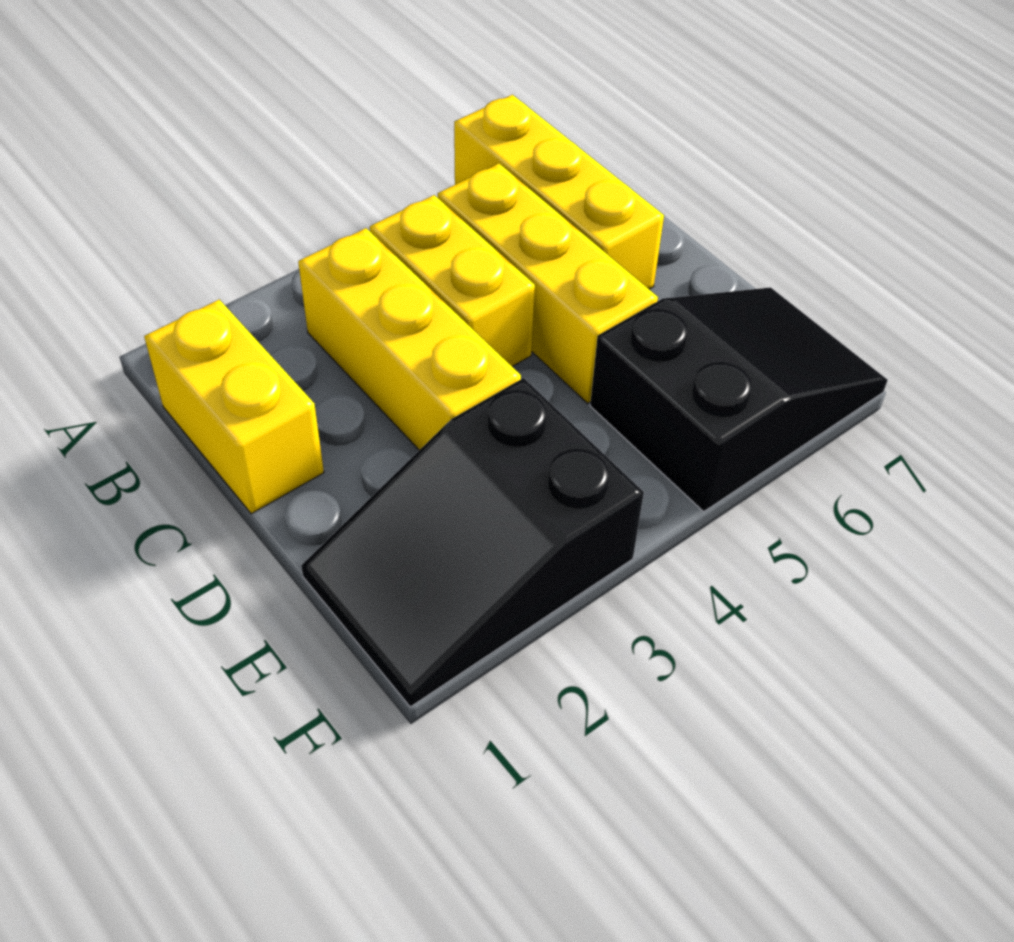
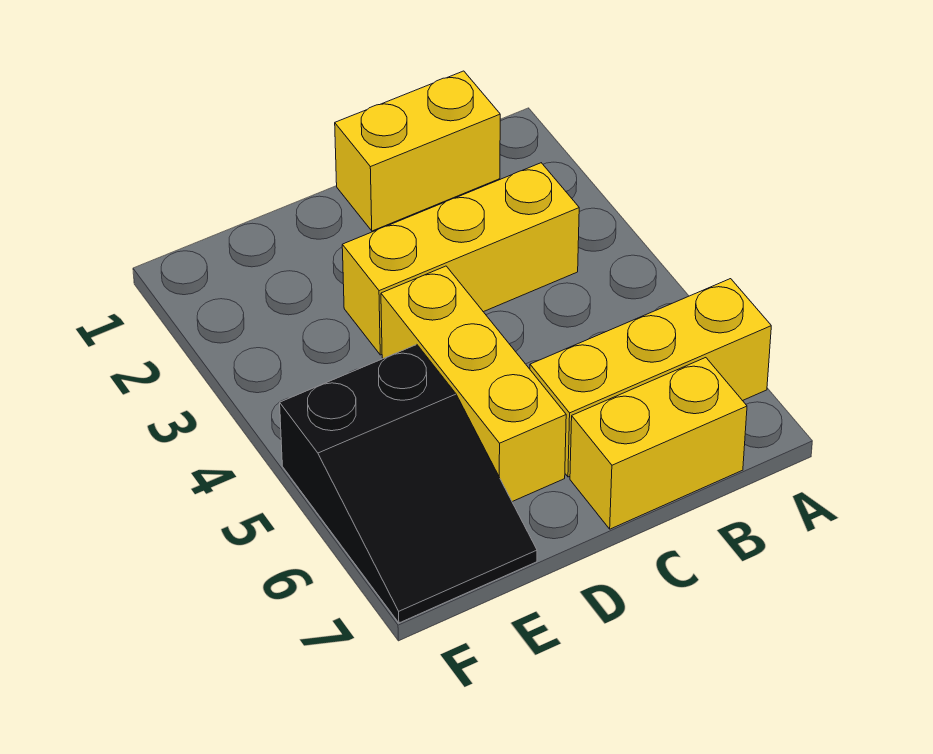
yellow brick B4:C4 level 1 -> yellow brick B7:C7 level 1
yellow brick B5:D5 level 1 -> yellow brick D4:D6 level 1
black slope E1:F3 level 1 top 3 -> none

